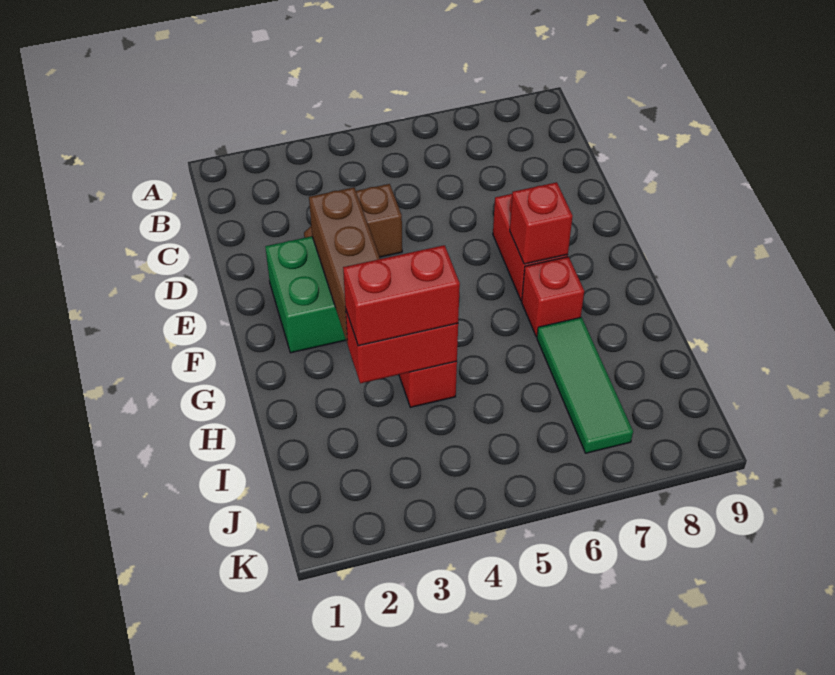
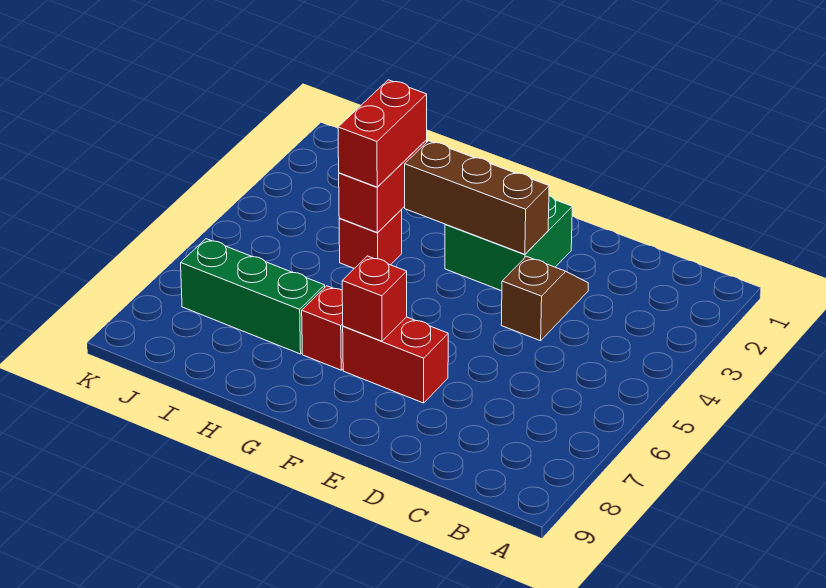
green tile H7:J7 level 1 -> green brick H7:J7 level 1

